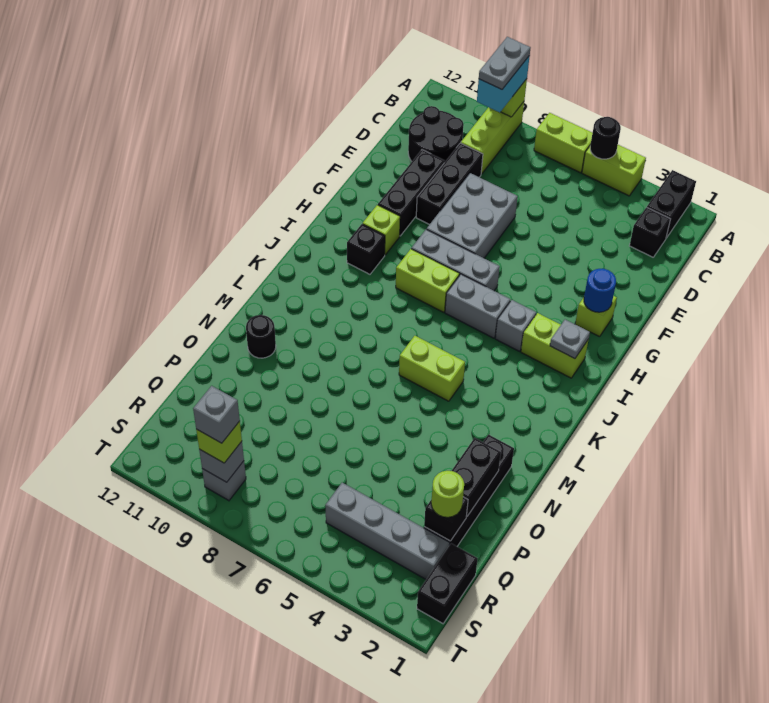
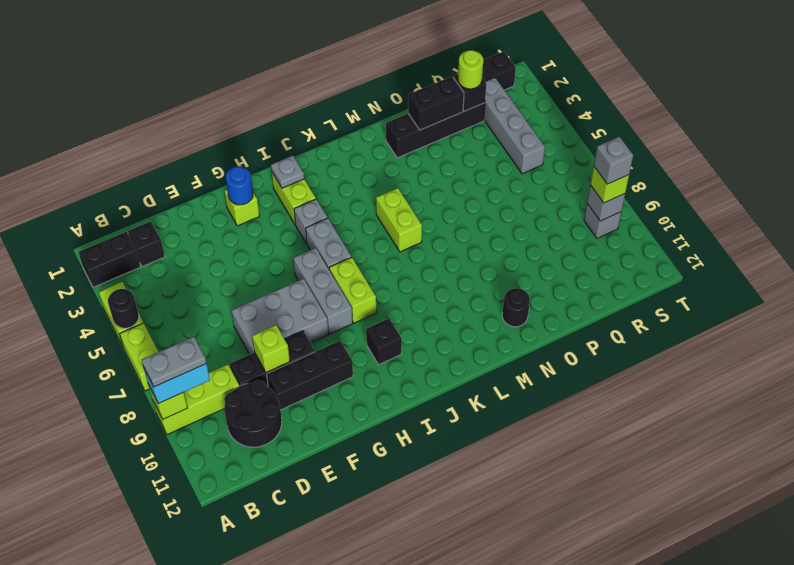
lime brick H10 level 1 -> lime brick E9 level 2

